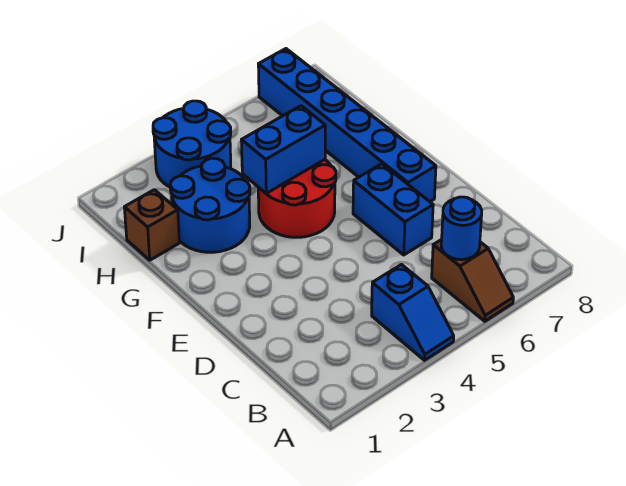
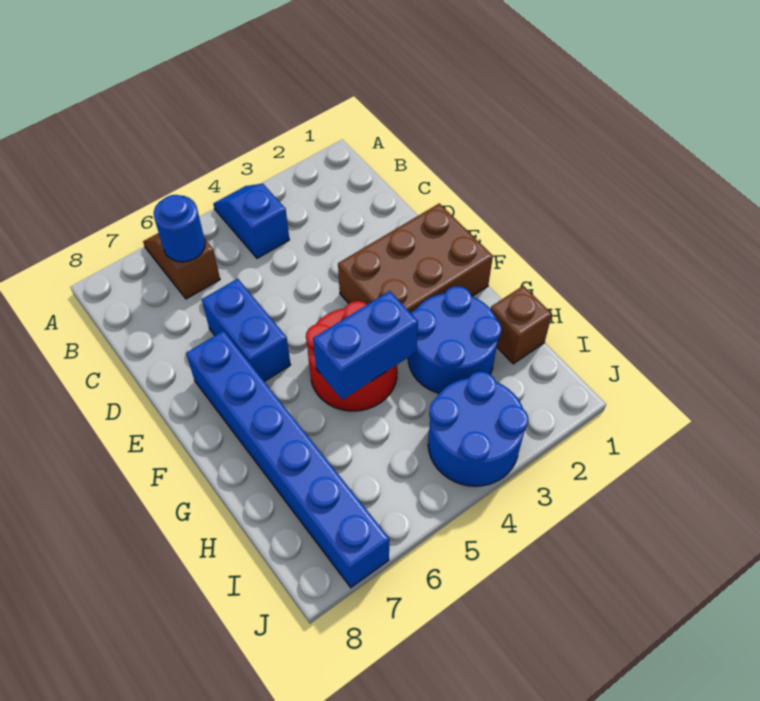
none -> brown brick E1:F3 level 1

